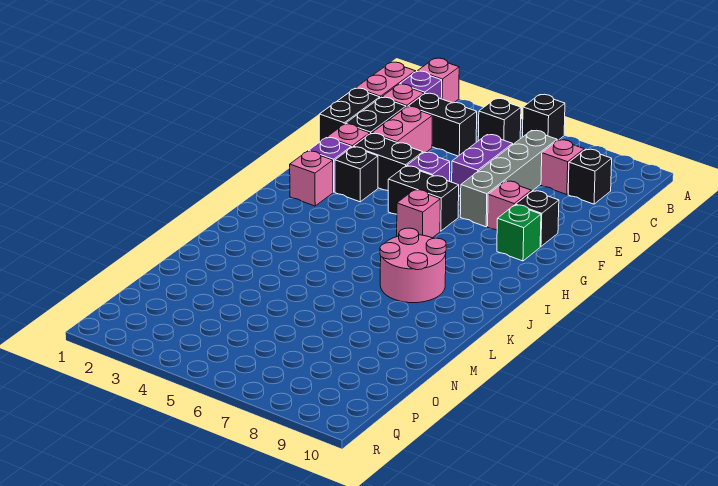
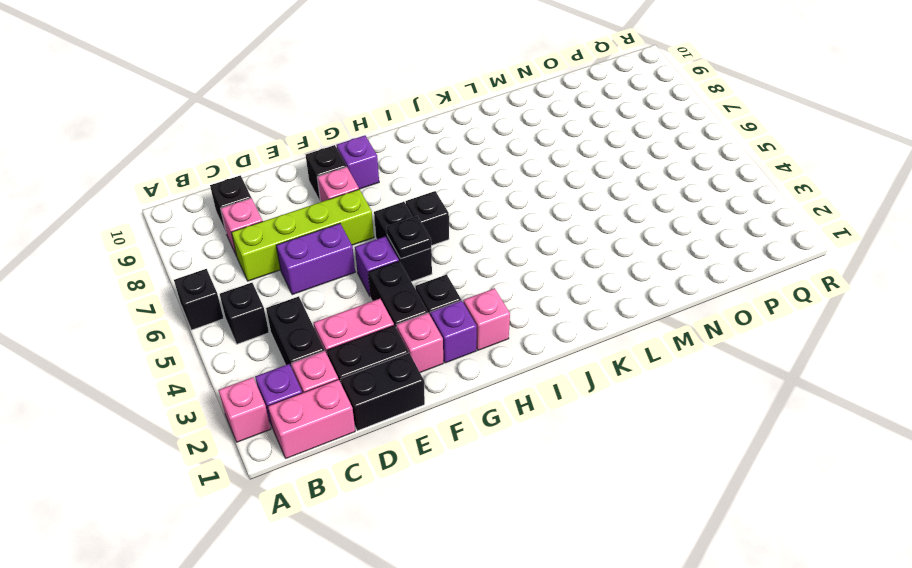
grey brick C7:F7 level 1 -> lime brick C7:F7 level 1
none -> black plate G5 level 2
green brick G9 level 1 -> purple brick G9 level 1
pink brick H6 level 1 -> black brick H6 level 1
pink round brick J7:K8 level 1 -> none

